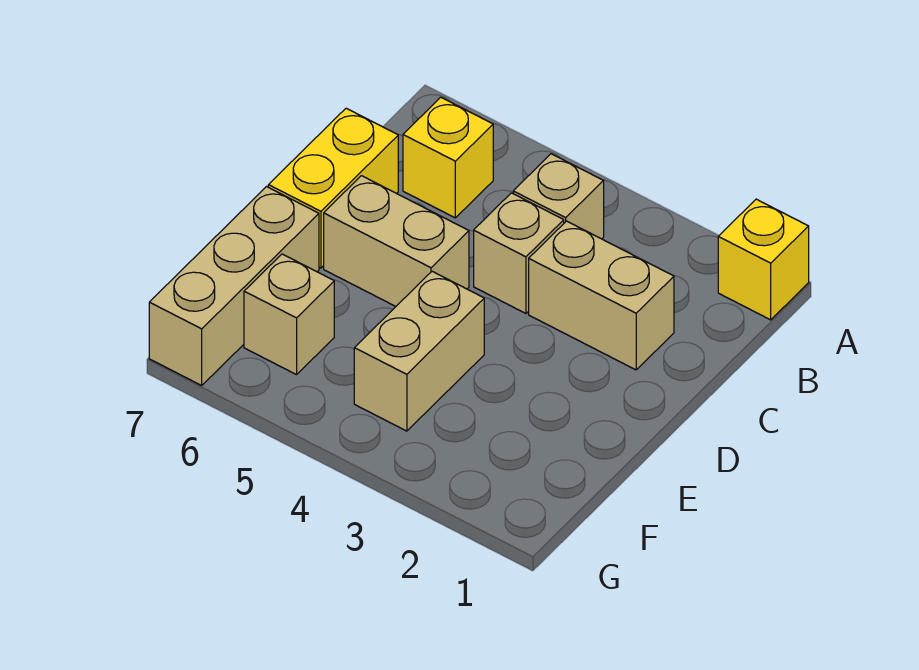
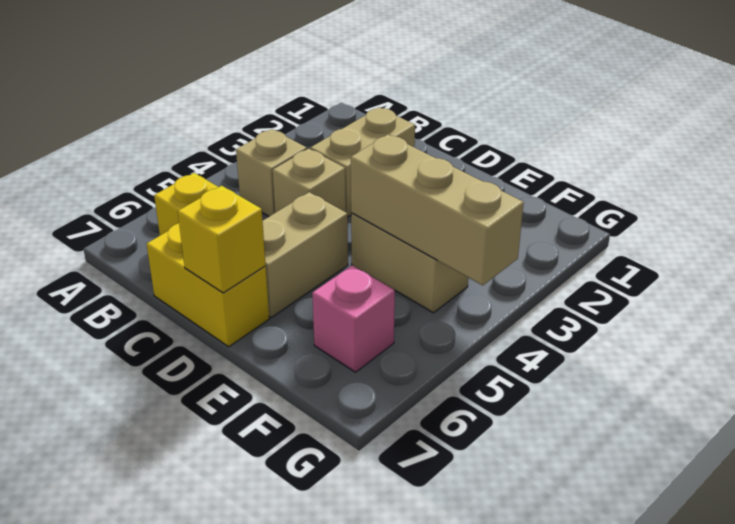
yellow brick A1 level 1 -> yellow brick D7 level 2
tan brick E7:G7 level 1 -> tan brick E4:G4 level 2
tan brick F6 level 1 -> pink brick F6 level 1

